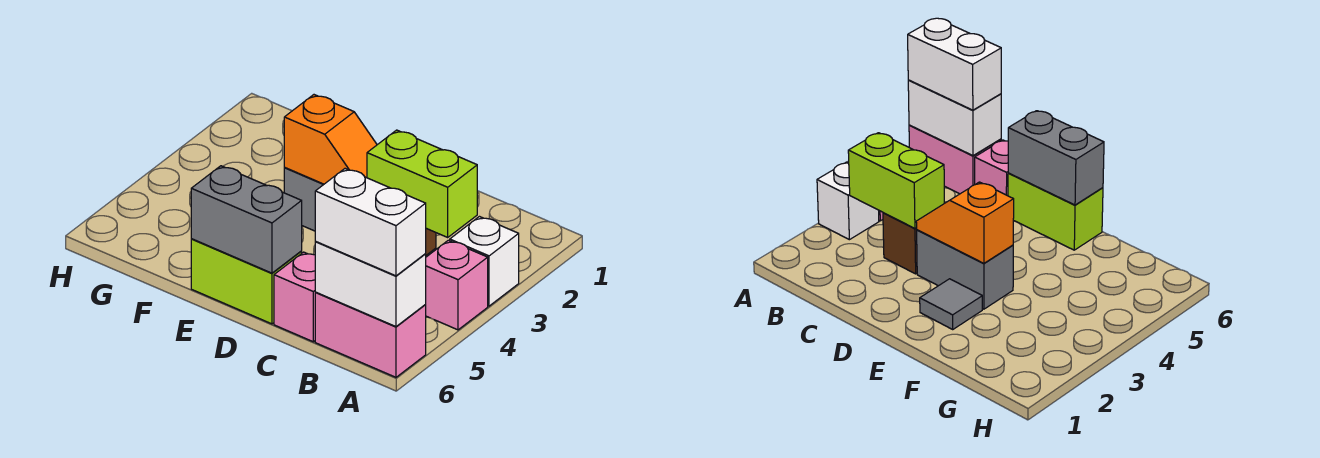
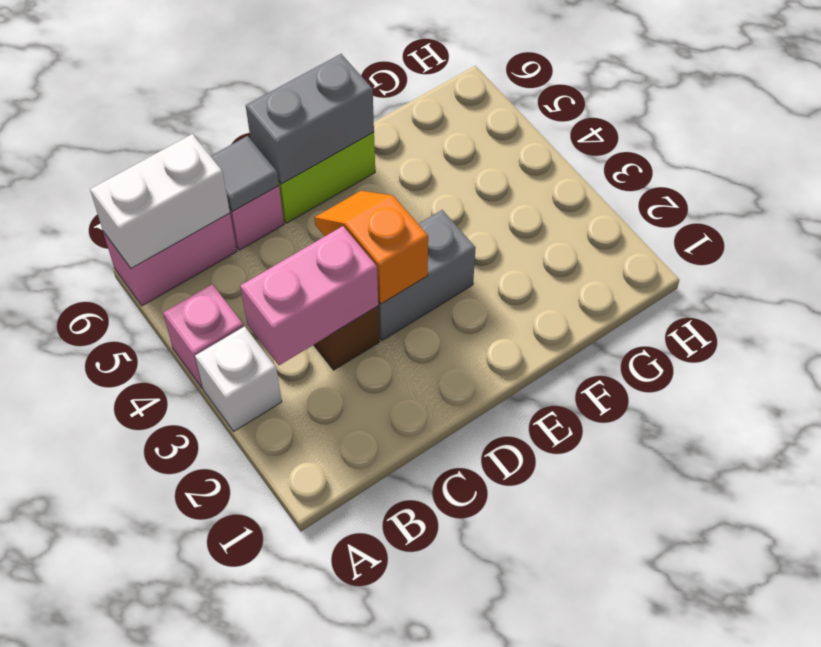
white brick A6:B6 level 3 -> none
lime brick B3:C3 level 2 -> pink brick B3:C3 level 2
orange slope D3:E3 level 2 top E -> orange slope D3:D4 level 2 top 3
grey tile E2 level 1 -> grey tile C6 level 2

